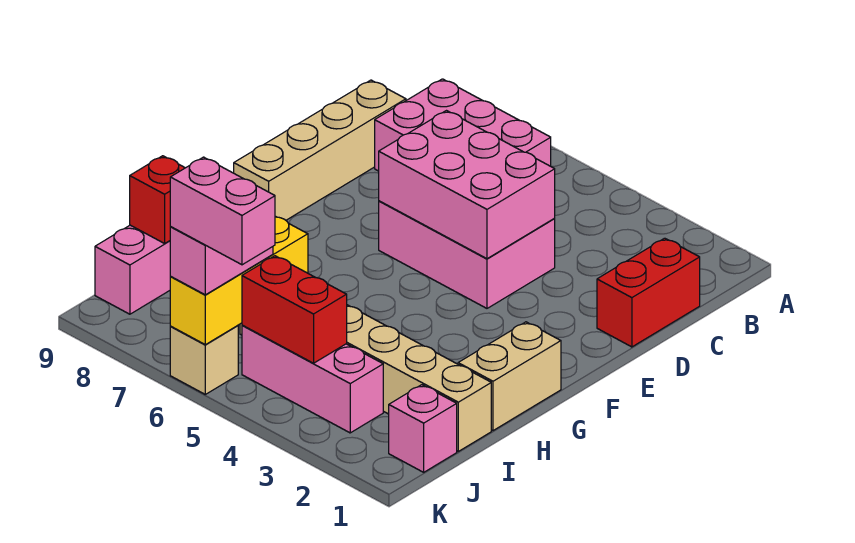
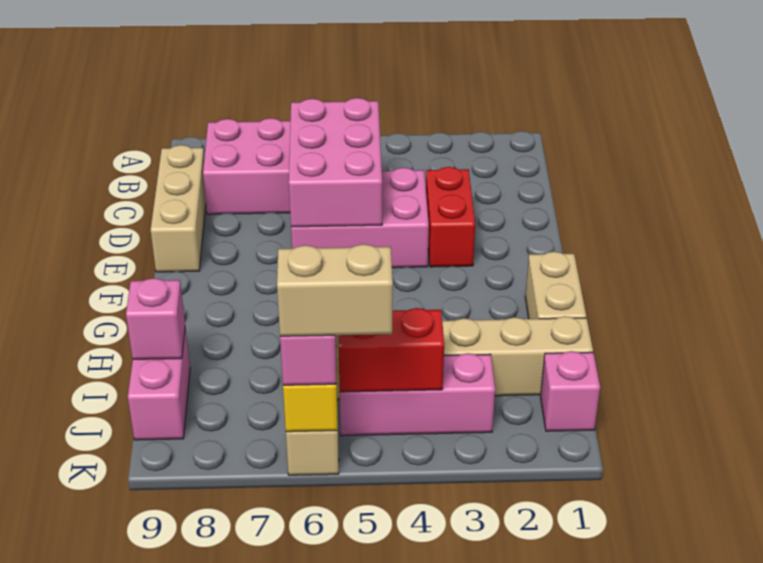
red brick C1:D1 level 1 -> red brick D3:E3 level 1
tan brick C9:F9 level 1 -> tan brick C9:E9 level 1
pink brick D4:E6 level 2 -> pink brick C5:E6 level 2
red brick I9 level 2 -> pink brick I9 level 2
pink brick K5:K6 level 4 -> tan brick K5:K6 level 4

